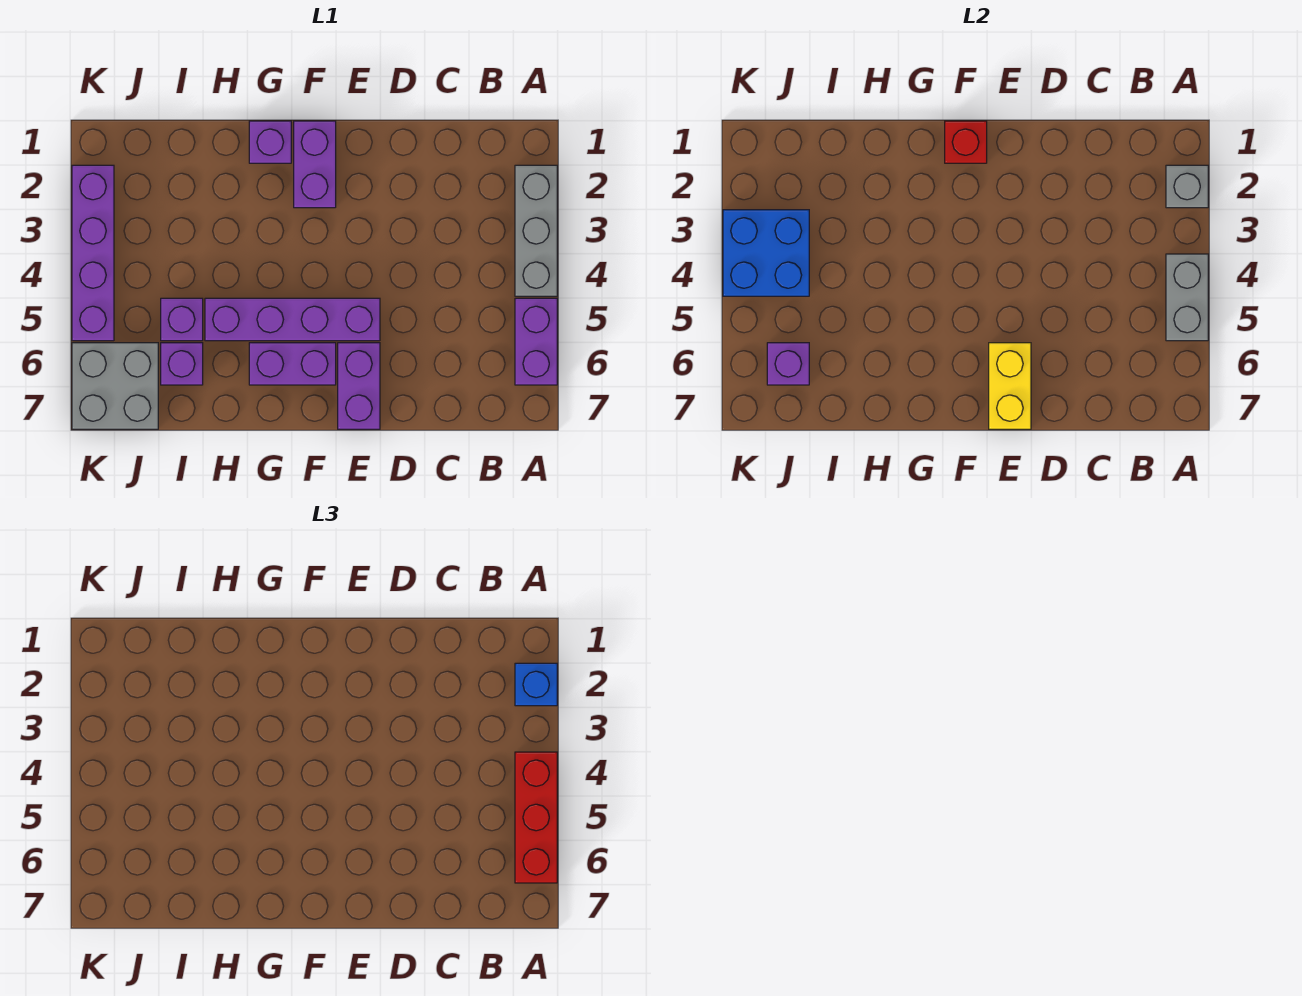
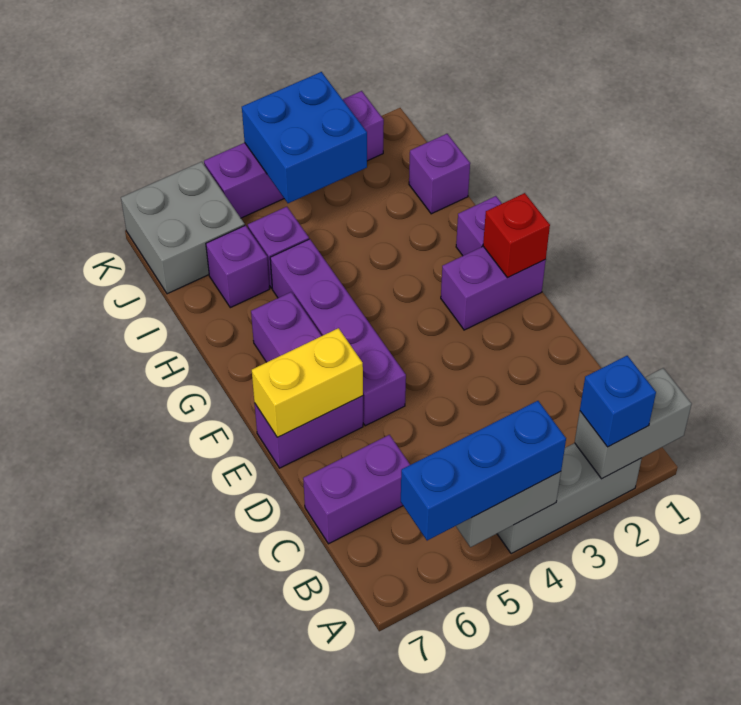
grey brick A2 level 2 -> grey brick A1:A2 level 2
red brick A4:A6 level 3 -> blue brick A4:A6 level 3
purple brick A5:A6 level 1 -> purple brick C6:C7 level 1
purple brick J6 level 2 -> purple brick I1 level 1

